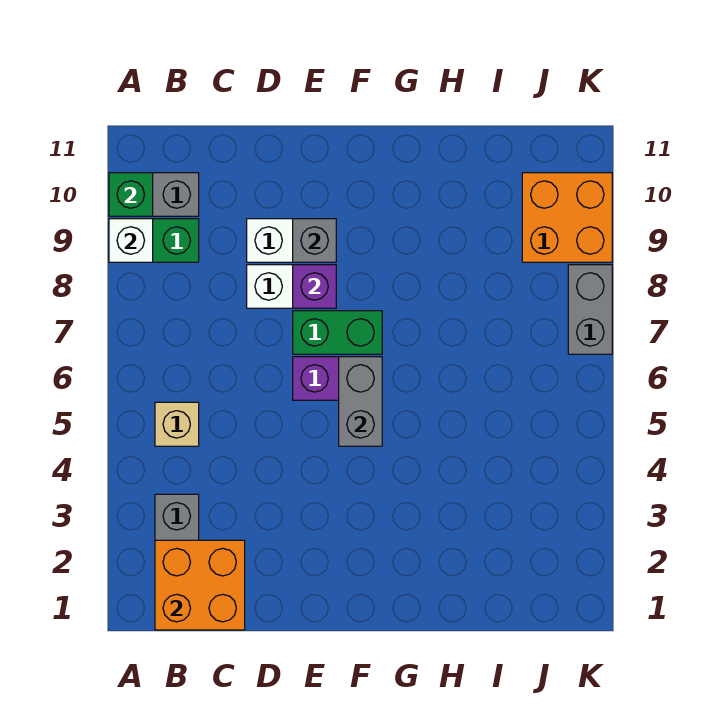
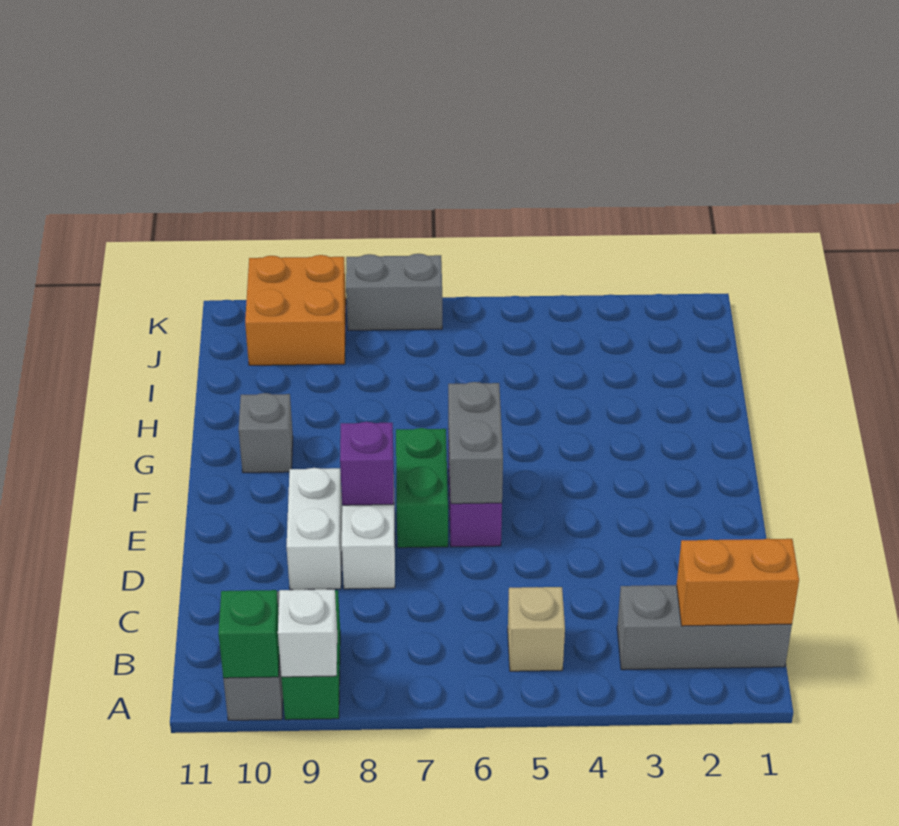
orange brick B1:C2 level 2 -> orange brick B1:B2 level 2
grey brick E9 level 2 -> grey brick G10 level 1
grey brick F5:F6 level 2 -> grey brick E6:F6 level 2

